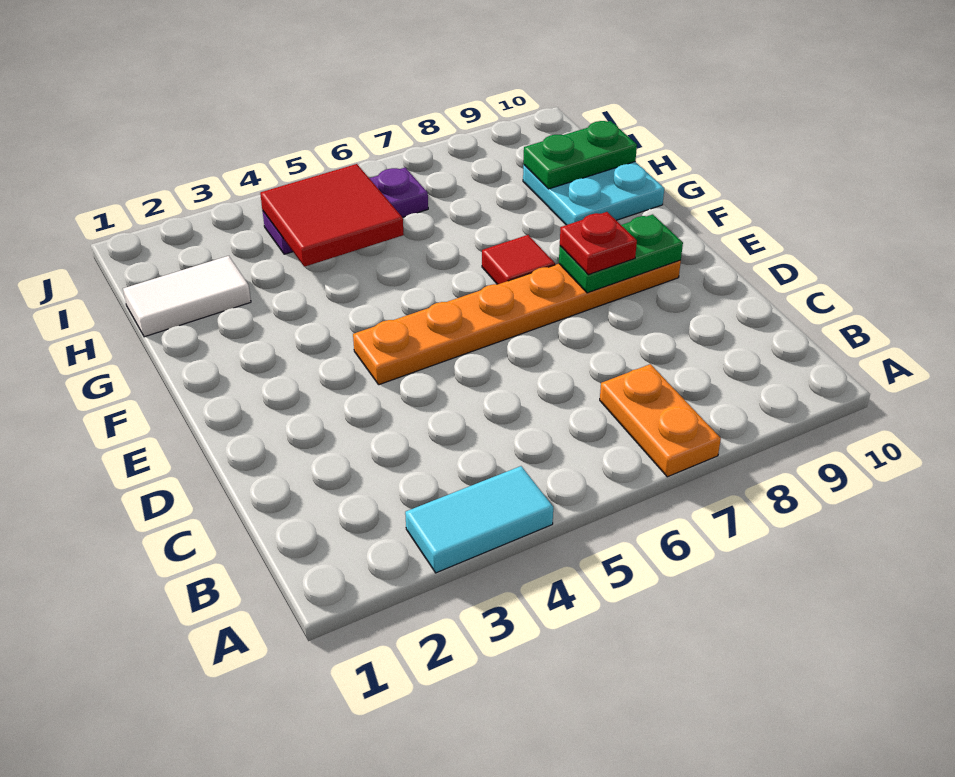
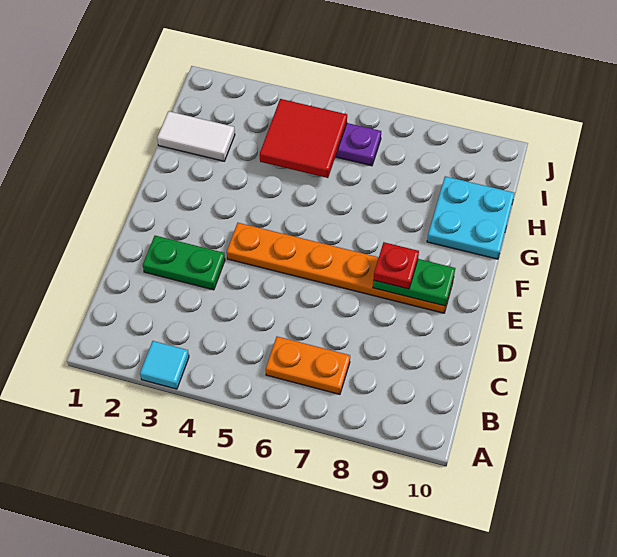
cyan tile A3:A4 level 1 -> cyan tile A3 level 1
orange plate A7:B7 level 1 -> orange plate B6:B7 level 1
red tile F7 level 1 -> none
green plate H9:H10 level 2 -> green plate D2:D3 level 1

